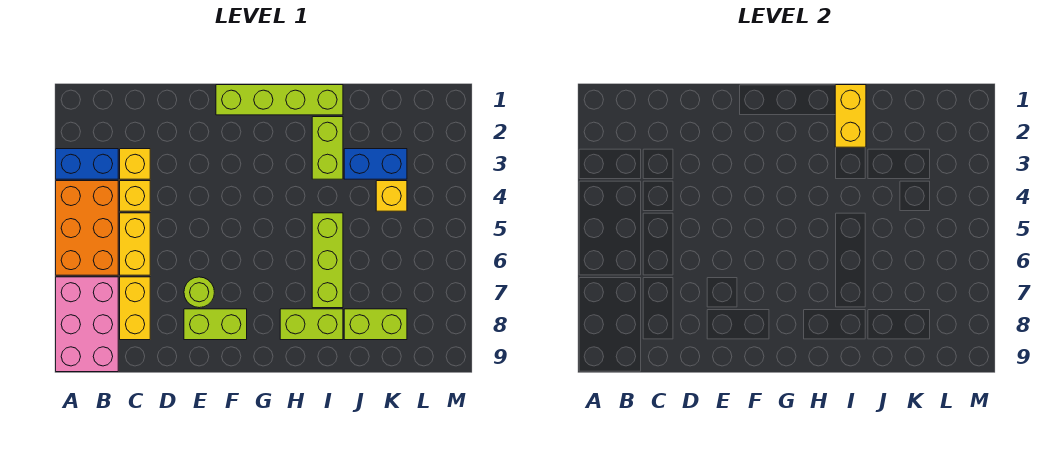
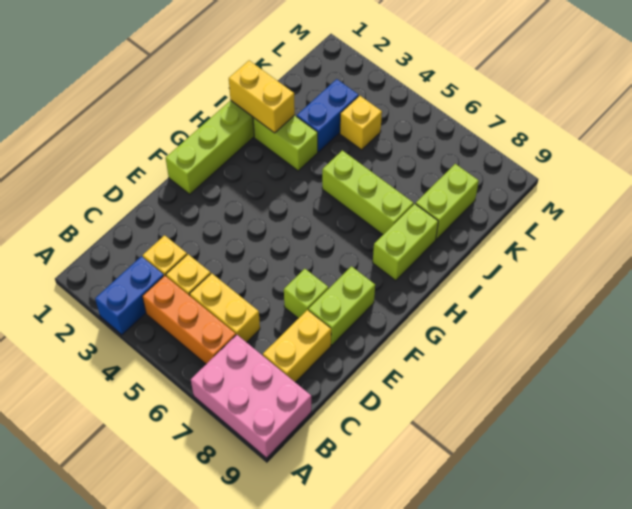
orange brick A4:B6 level 1 -> orange brick B4:B6 level 1
yellow brick C7:C8 level 1 -> yellow brick C8:D8 level 1
lime round brick E7 level 1 -> lime brick E7 level 1

